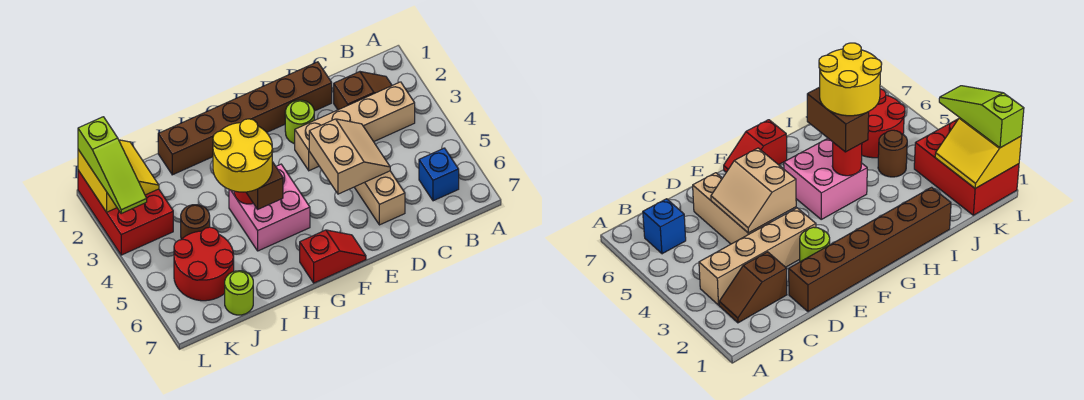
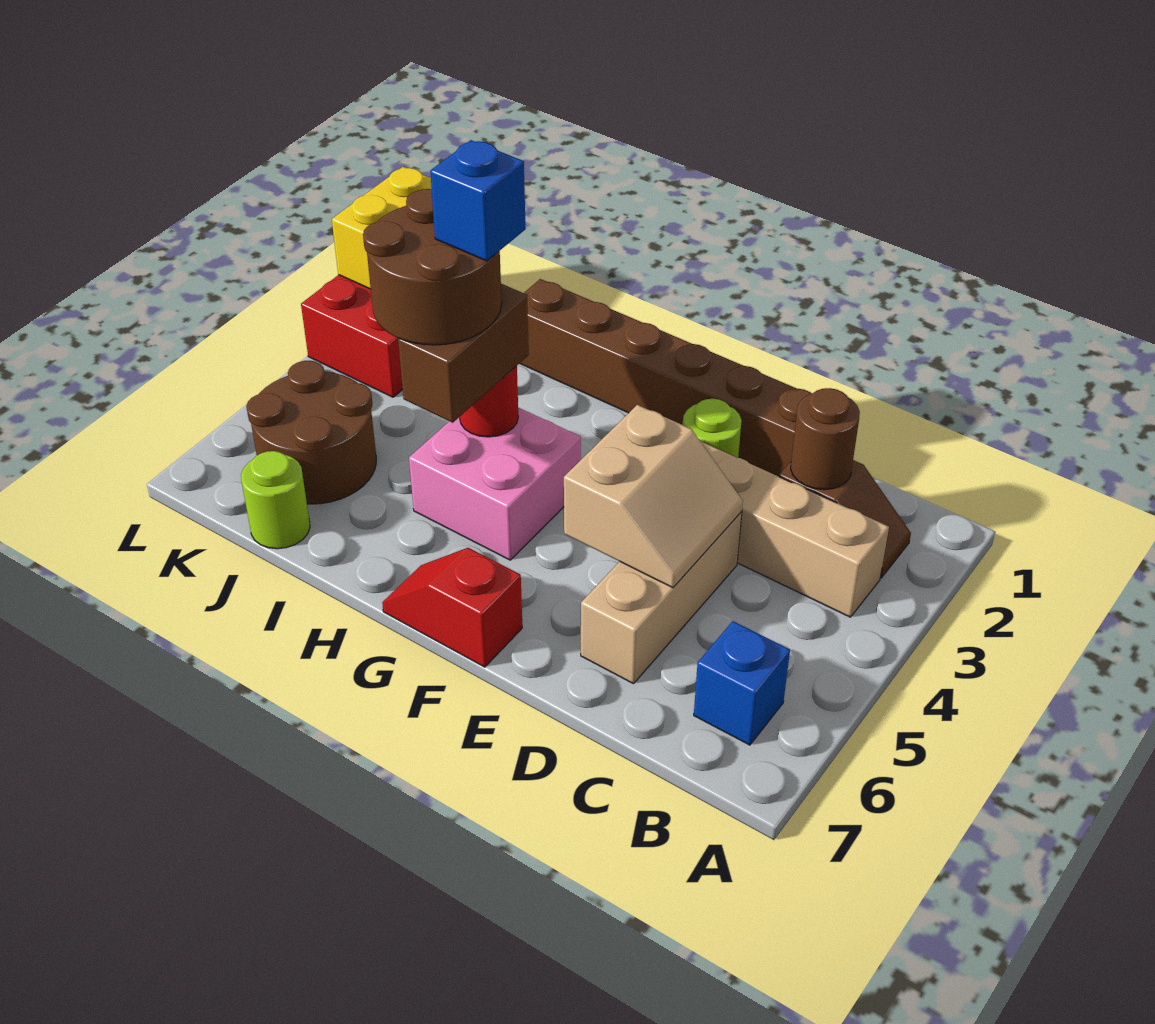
red slope F7:G7 level 1 top G -> red slope F7:G7 level 1 top F
yellow round brick H4:I5 level 4 -> brown round brick H4:I5 level 4
none -> blue brick H4 level 5
brown round brick J4 level 1 -> brown round brick C2 level 2
red round brick J5:K6 level 1 -> brown round brick J5:K6 level 1
lime slope L1:L3 level 3 top 1 -> none

